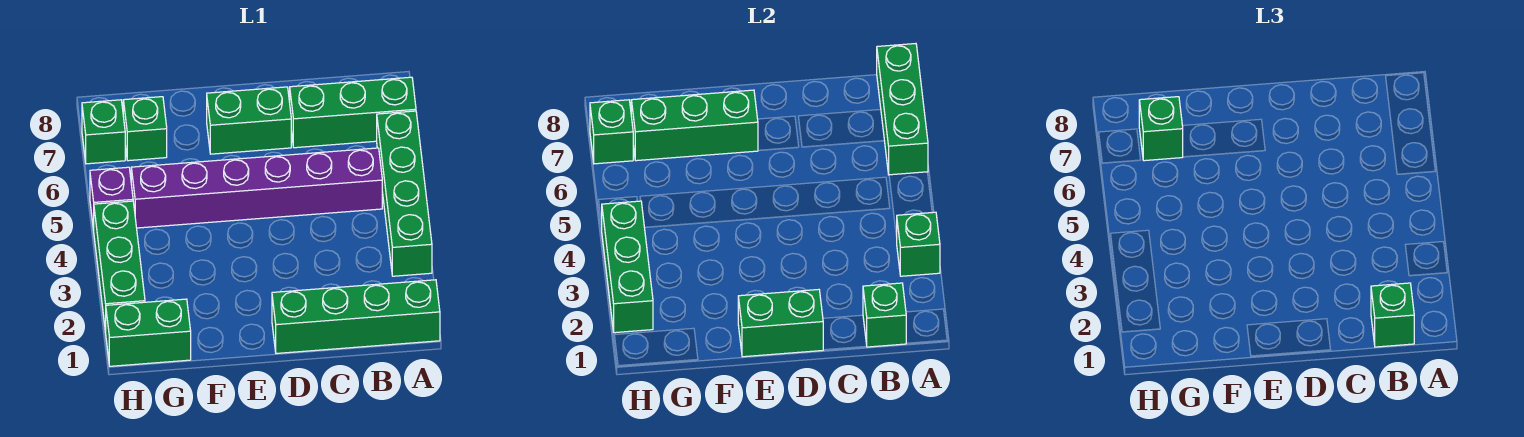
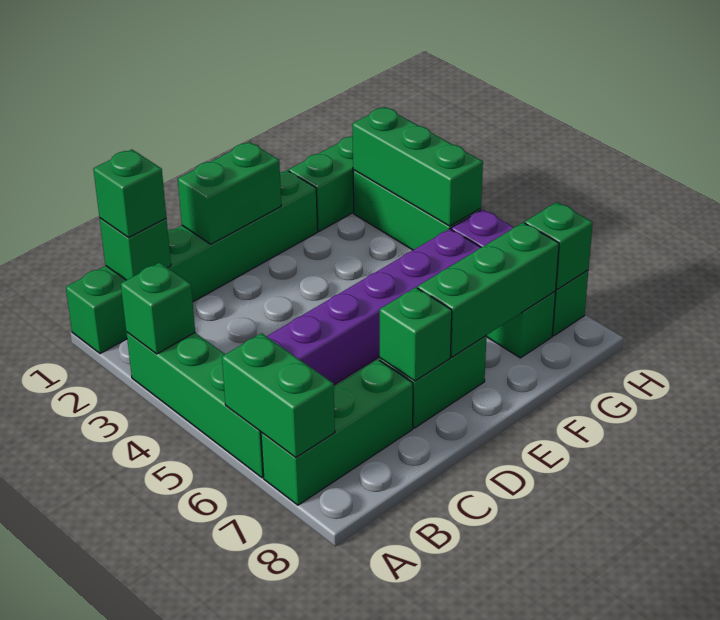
green brick A1:D1 level 1 -> green brick A1:F1 level 1
green brick A6:A8 level 2 -> green brick A6:A7 level 2
green brick G7 level 3 -> green brick D7 level 2

